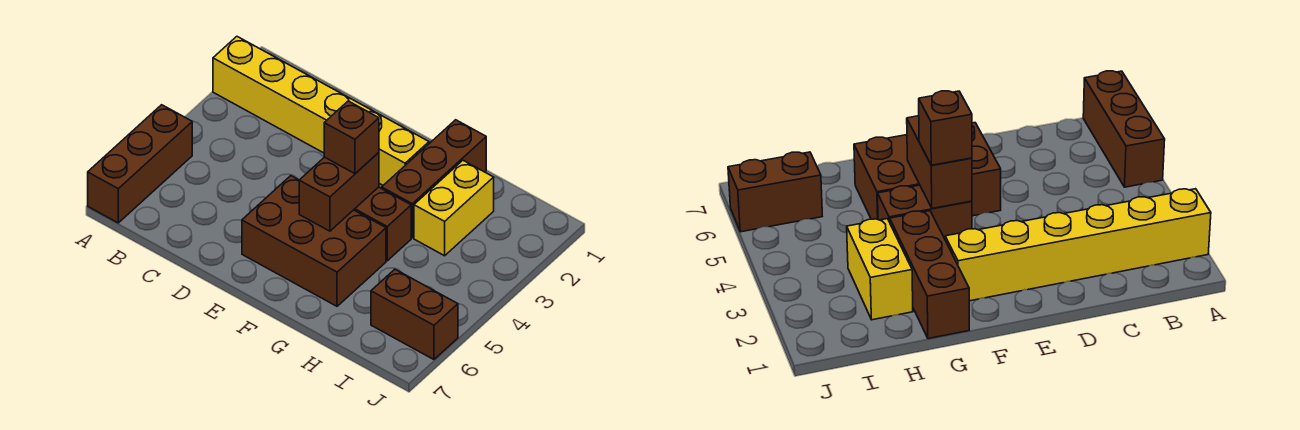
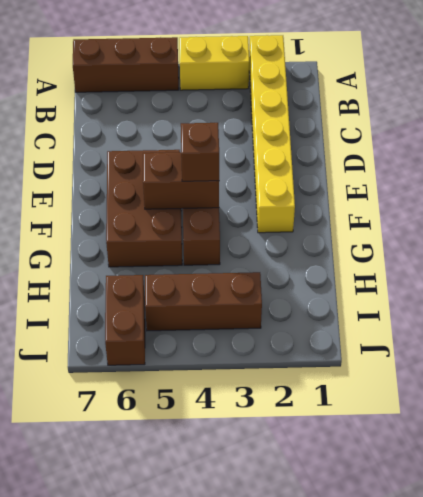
brown brick G1:G3 level 1 -> brown brick I3:I5 level 1
yellow brick H2:H3 level 1 -> yellow brick A3:A4 level 1

